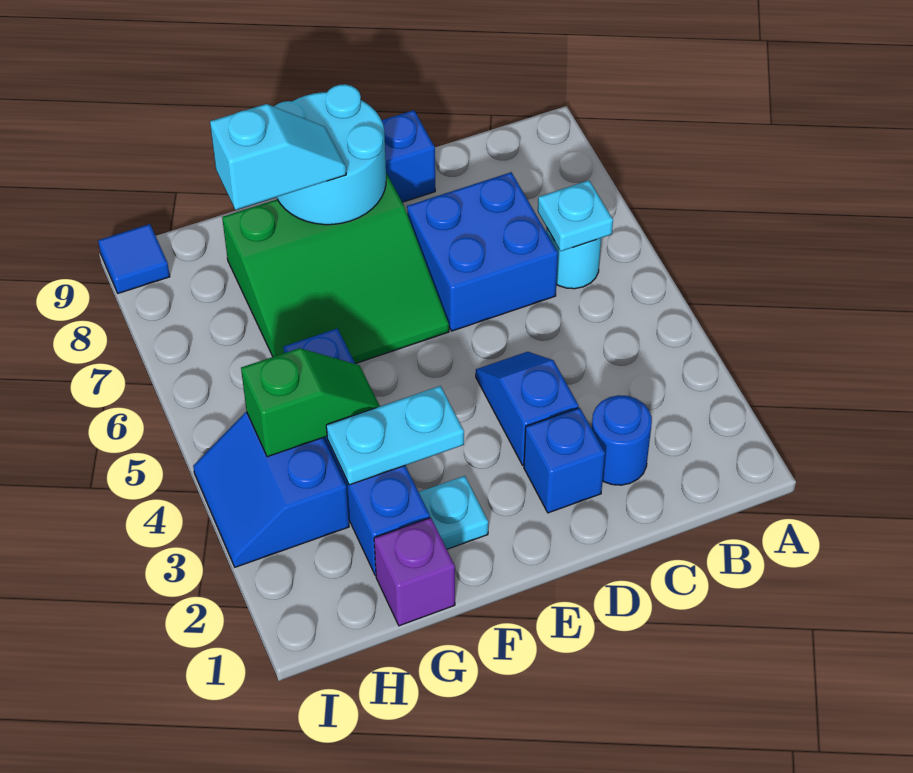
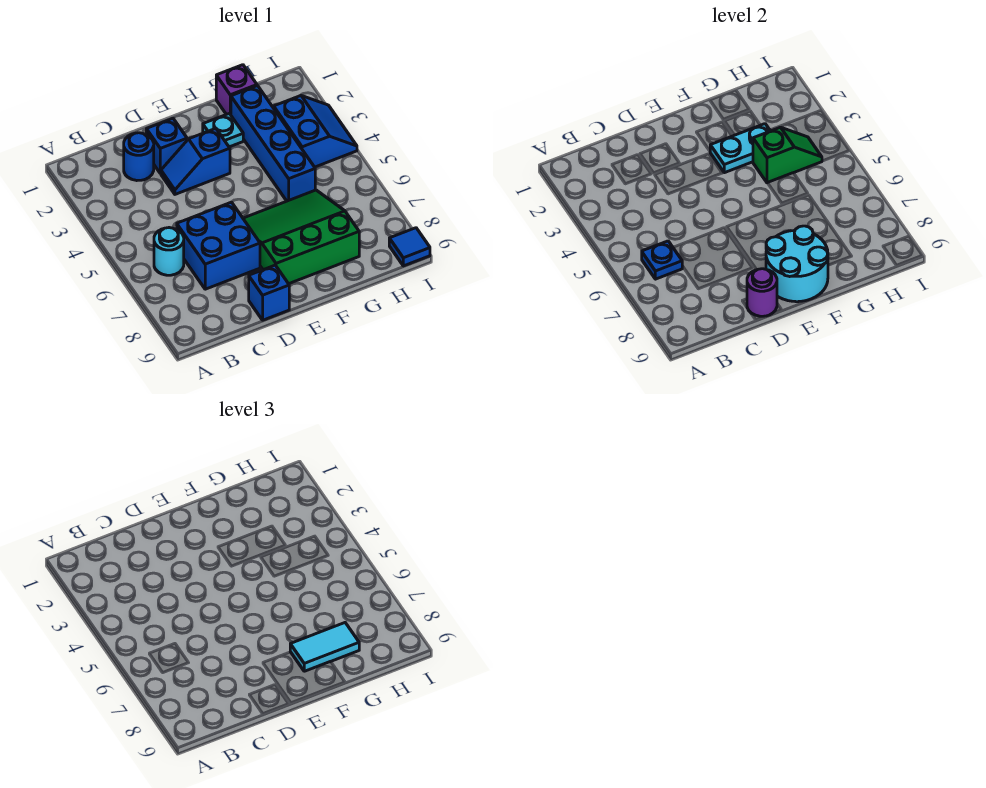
cyan plate B6 level 2 -> blue plate B6 level 2
blue slope D3:D4 level 1 top 3 -> blue slope D3:E3 level 1 top E
none -> purple round brick D9 level 2
cyan slope F8:G8 level 3 top G -> cyan tile F8:G8 level 3
green slope G4:H4 level 2 top H -> green slope G4:H4 level 2 top G

